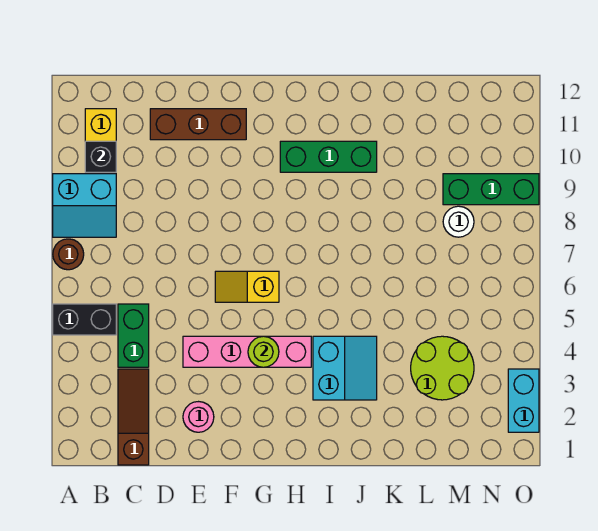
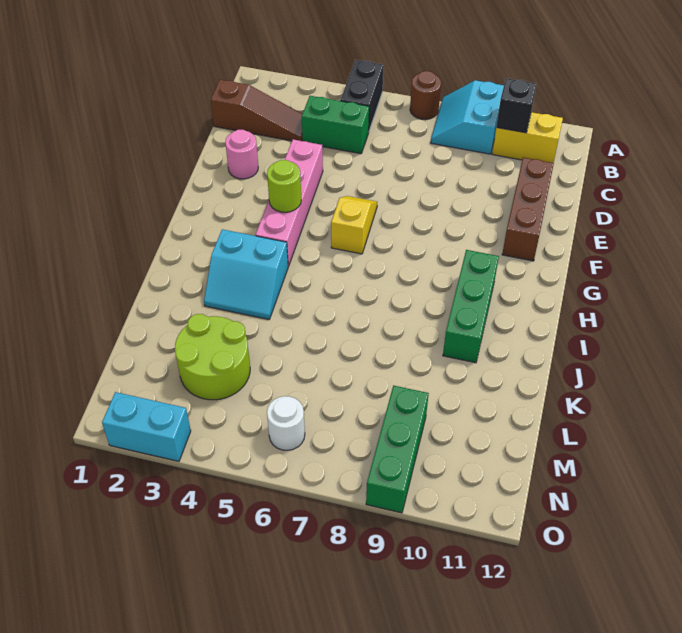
white round brick M8 level 1 -> white round brick N6 level 1

